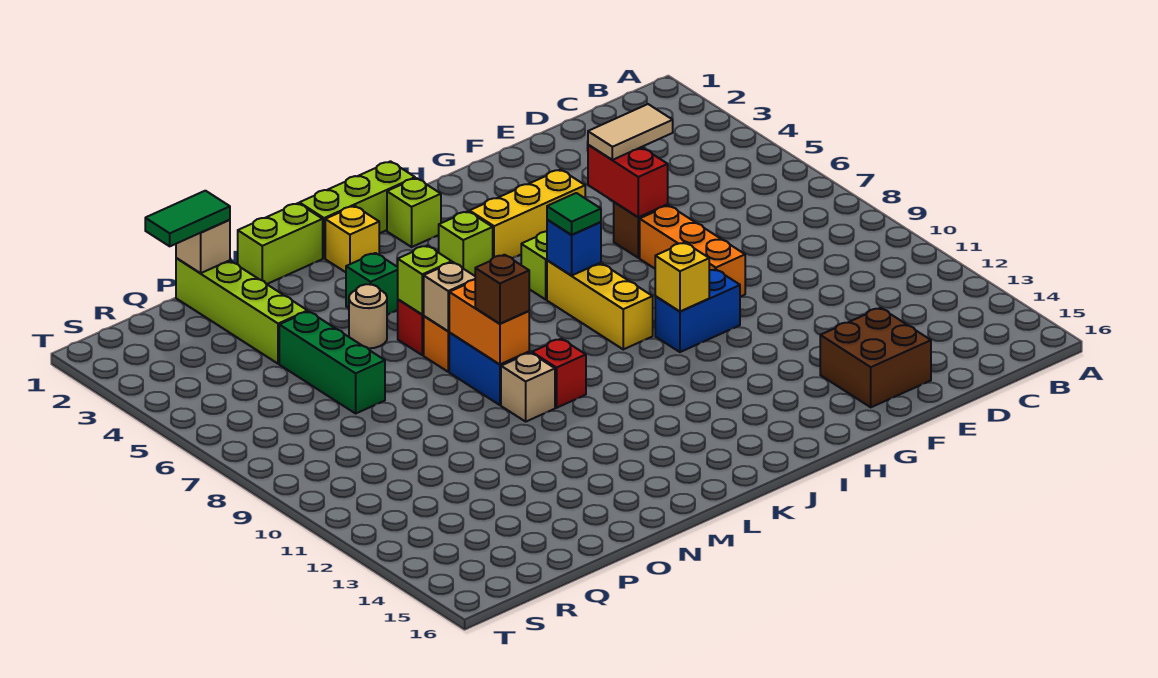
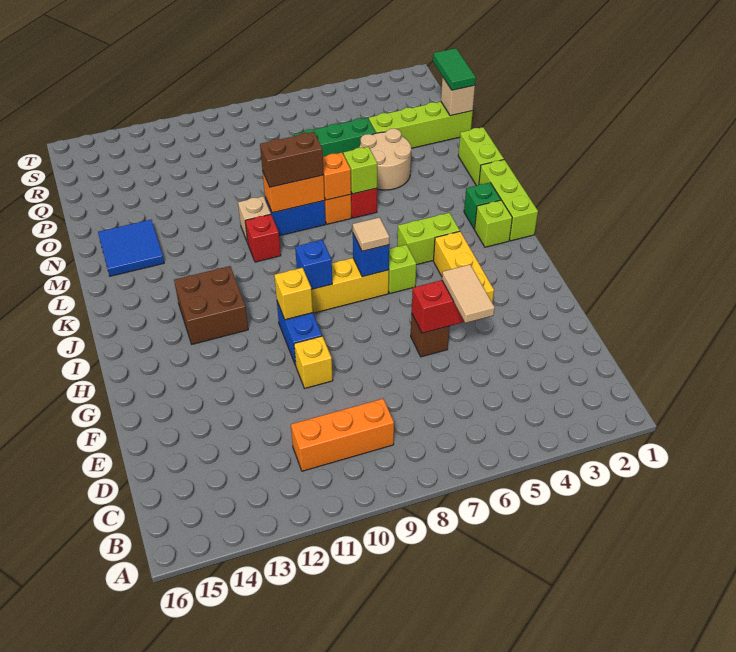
brown brick E14:F15 level 1 -> brown brick I12:J13 level 1
orange brick F7:F9 level 1 -> orange brick C9:C11 level 1
green tile I7 level 3 -> tan tile I7 level 3
none -> blue brick I9 level 2
lime brick J4 level 1 -> lime brick J4:J5 level 1
yellow brick L2 level 1 -> yellow brick F10 level 1
green brick M4 level 1 -> green brick K2 level 1
tan brick M7 level 2 -> orange brick M7 level 2
brown brick M9 level 3 -> brown brick M8:M9 level 3
none -> blue tile M14:N15 level 1
tan round brick N5 level 1 -> tan round brick N4:O5 level 1

